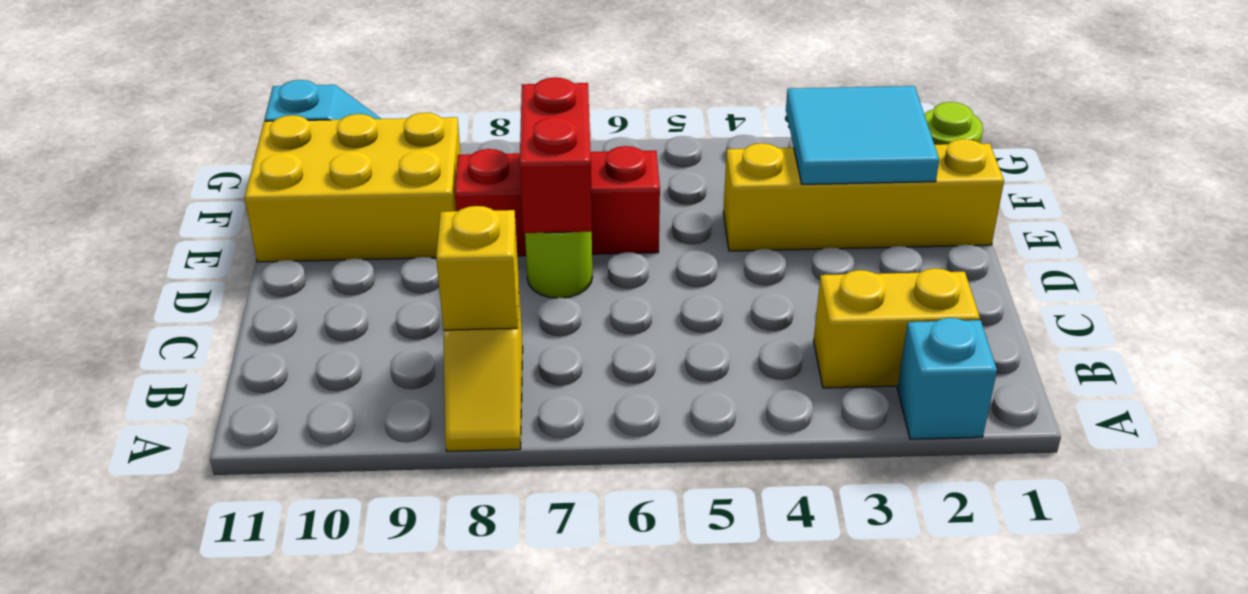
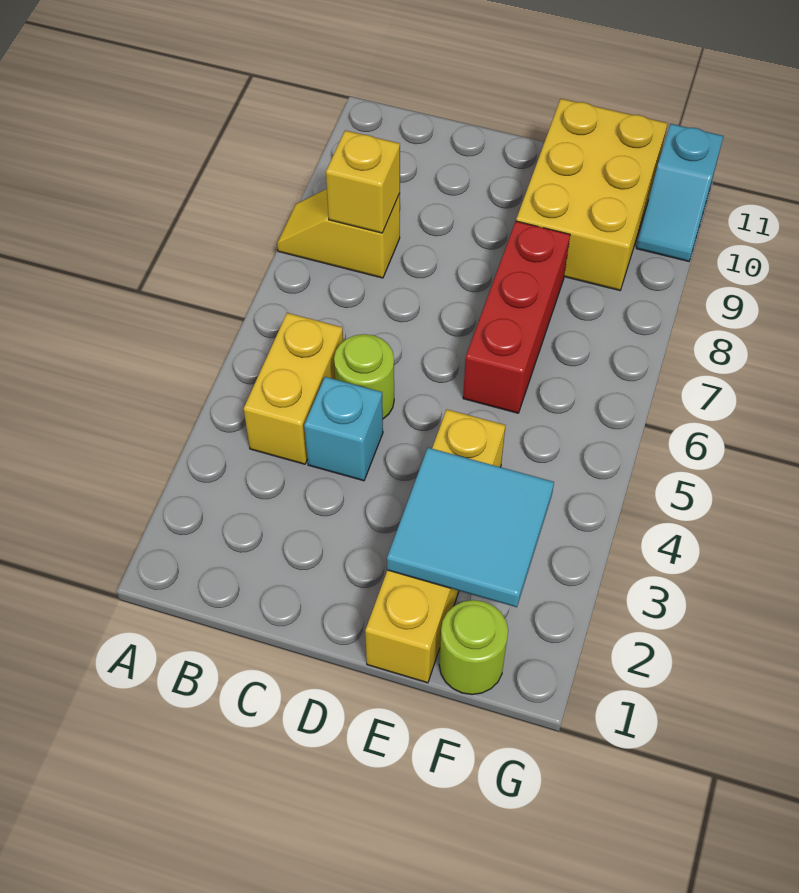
cyan brick A2 level 1 -> cyan brick C4 level 1
yellow brick B2:B3 level 1 -> yellow brick B4:B5 level 1
lime round brick D7 level 1 -> lime round brick C5 level 1
red brick D7:E7 level 2 -> none

